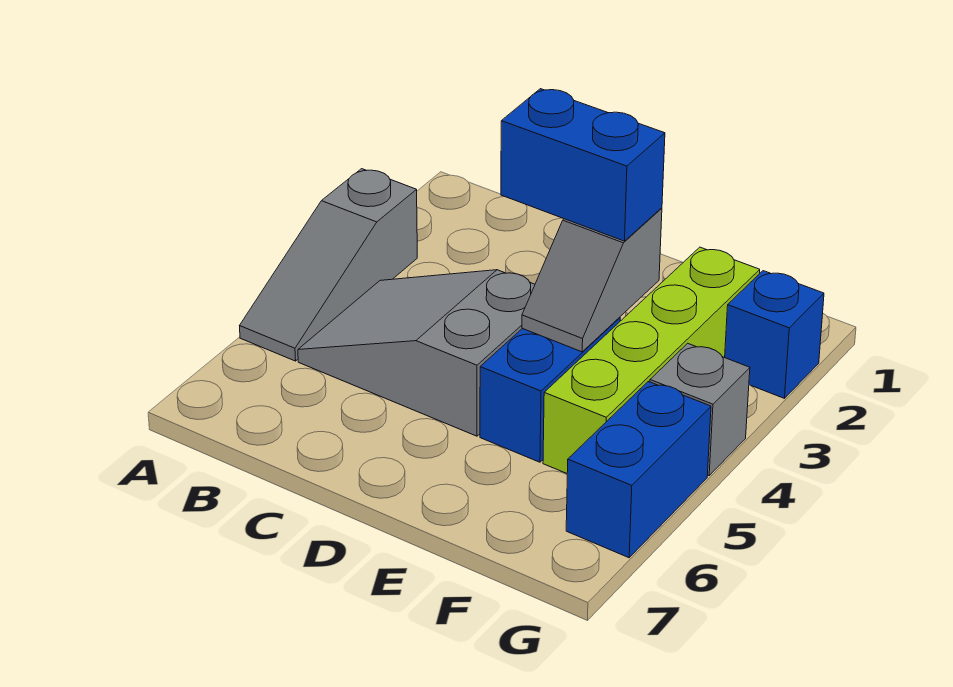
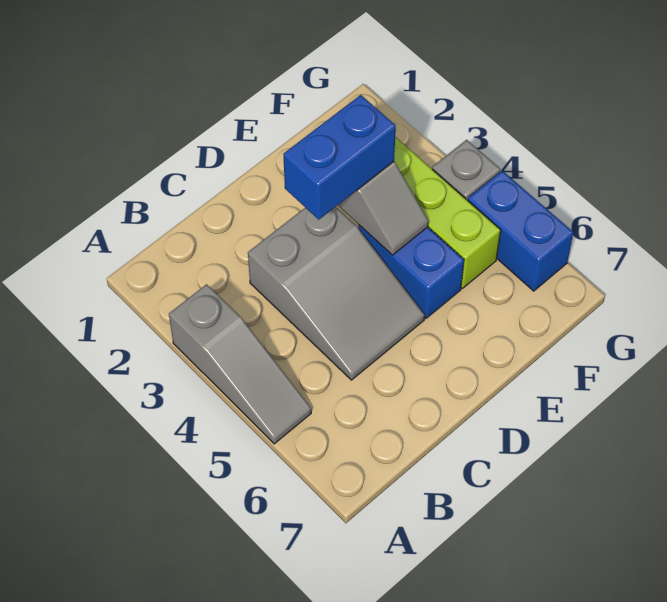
grey slope B4:D5 level 1 top D -> grey slope C3:D5 level 1 top 3
blue brick G2 level 1 -> none

